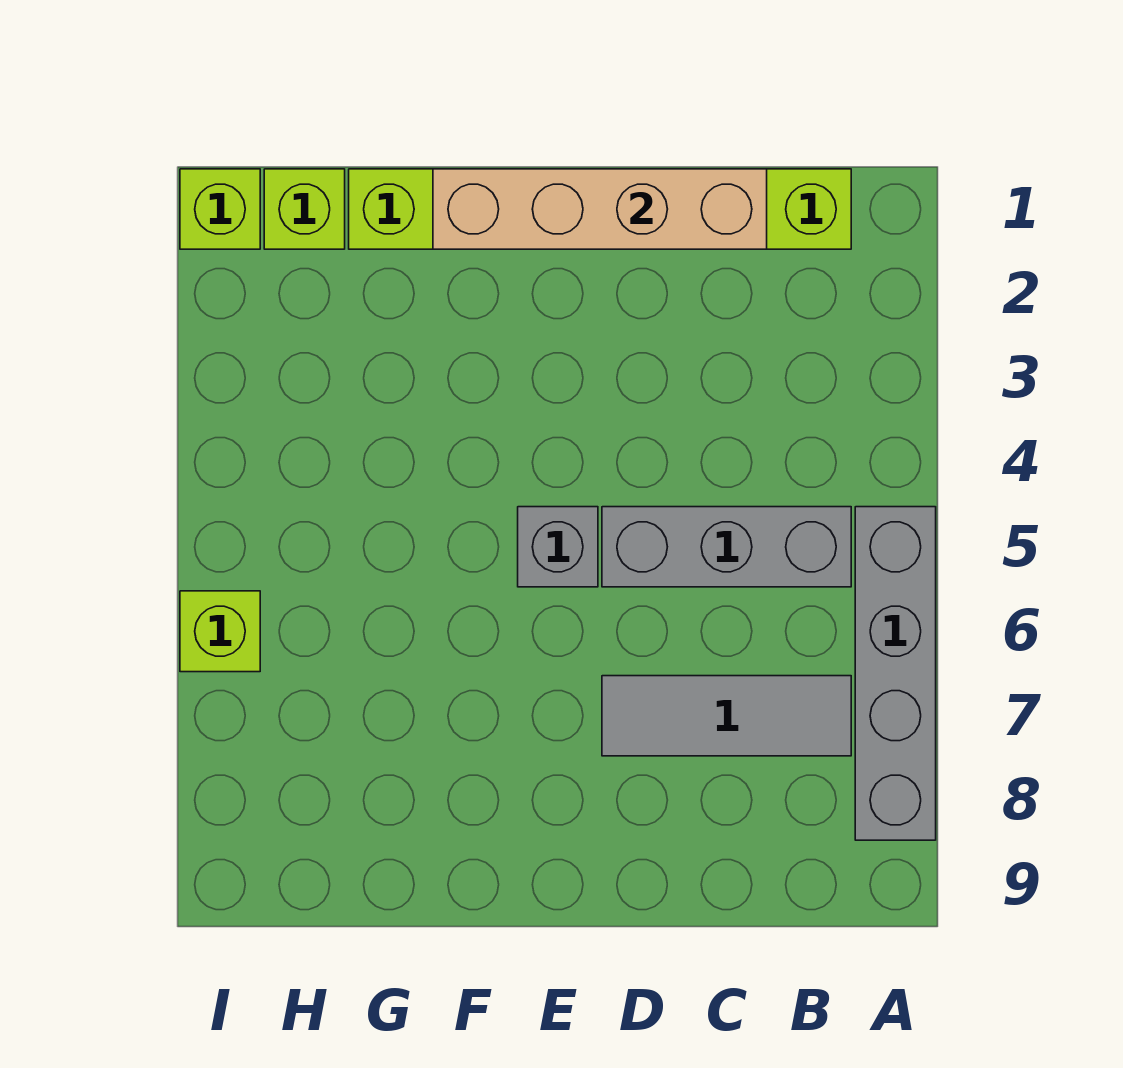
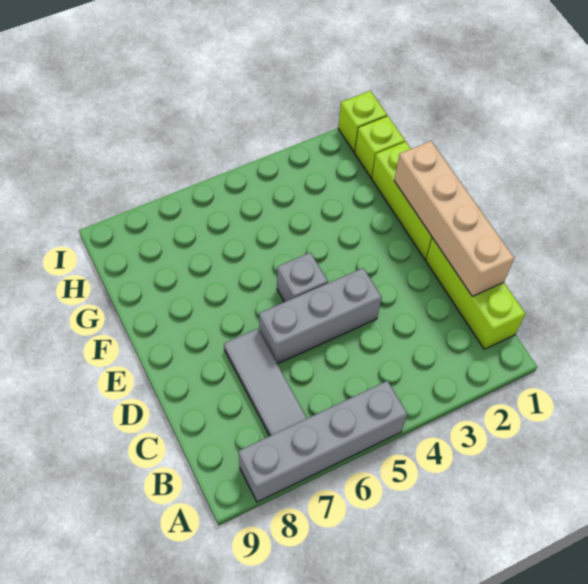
grey brick B5:D5 level 1 -> grey brick D4:D6 level 1
lime brick I6 level 1 -> none

